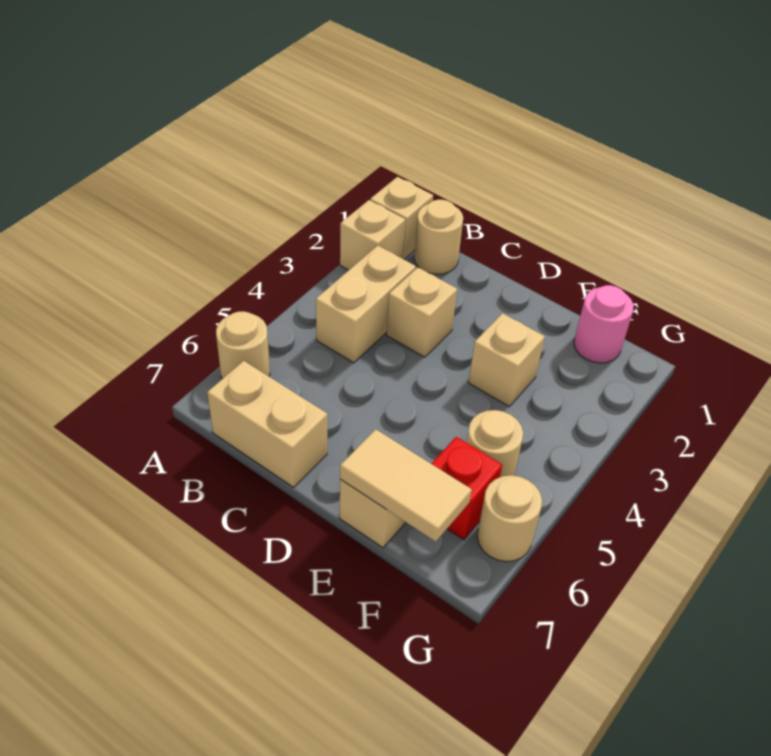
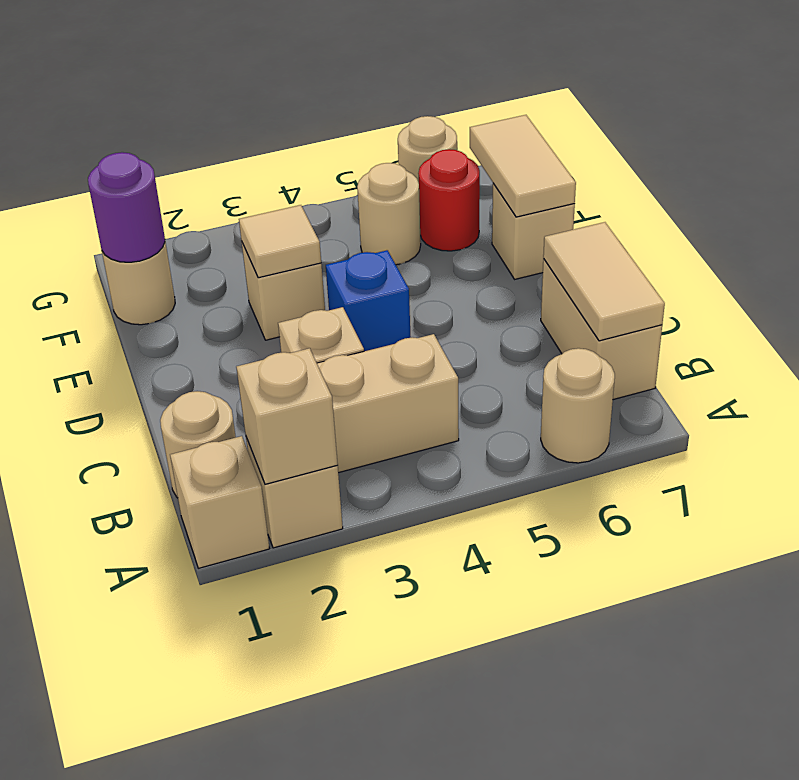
none -> tan brick A2 level 2
none -> tan tile B7:C7 level 2
none -> blue brick D4 level 1
none -> tan tile E3 level 2
pink round brick F1 level 1 -> tan round brick F1 level 1
none -> purple round brick F1 level 2
red brick F6 level 1 -> red round brick F6 level 1

